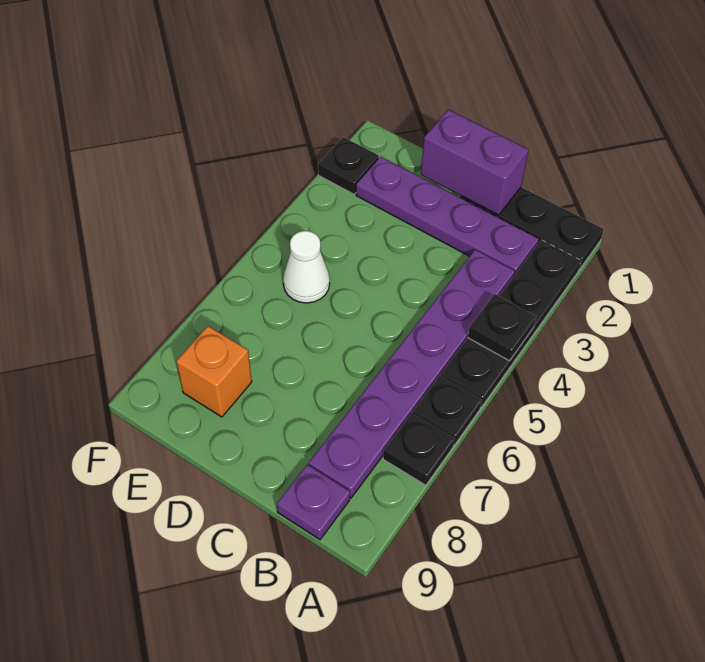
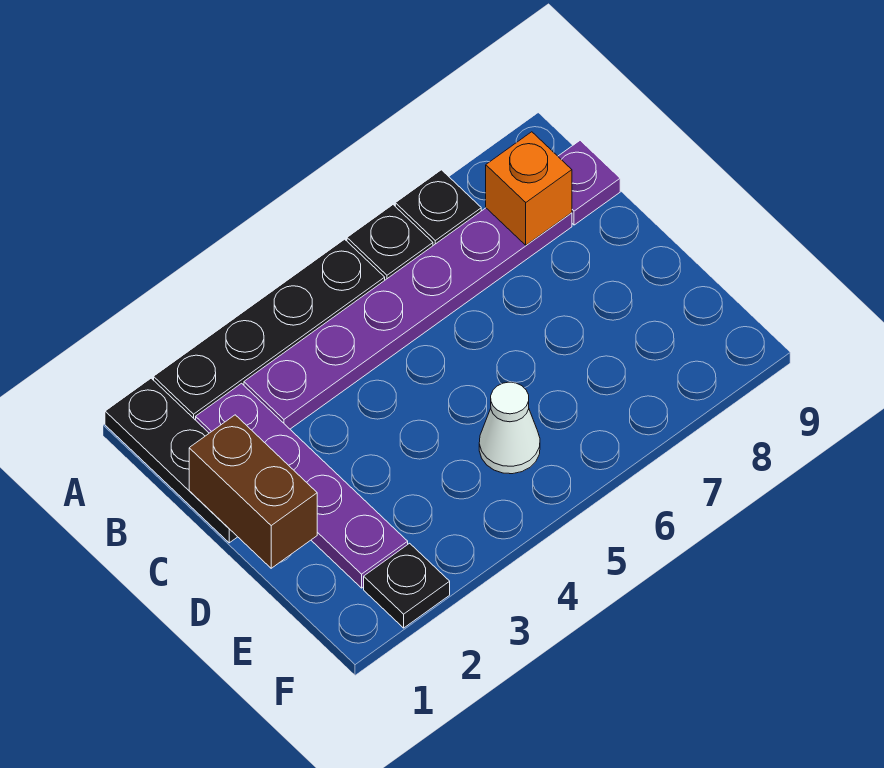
black plate A4 level 2 -> none
purple brick C1:D1 level 2 -> brown brick C1:D1 level 2
orange brick E8 level 1 -> orange brick B8 level 2

